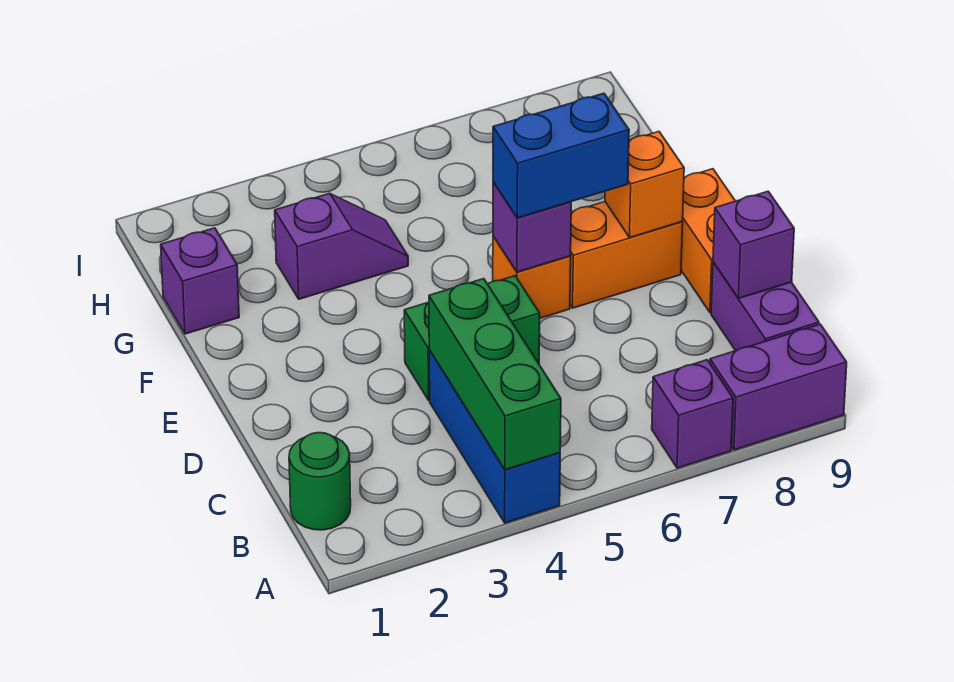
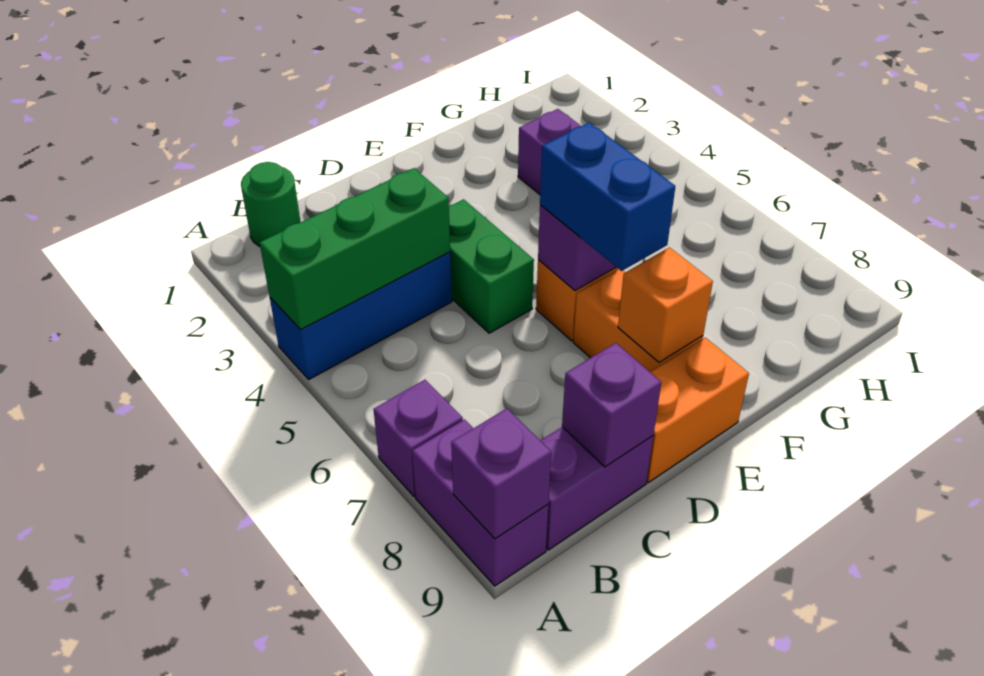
purple brick G1 level 1 -> purple brick A9 level 2

